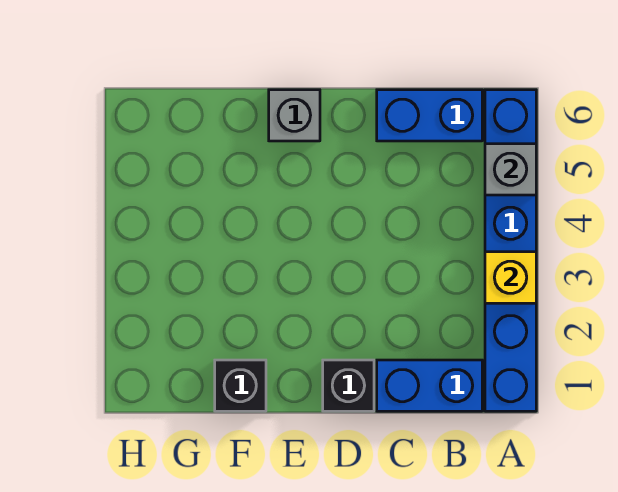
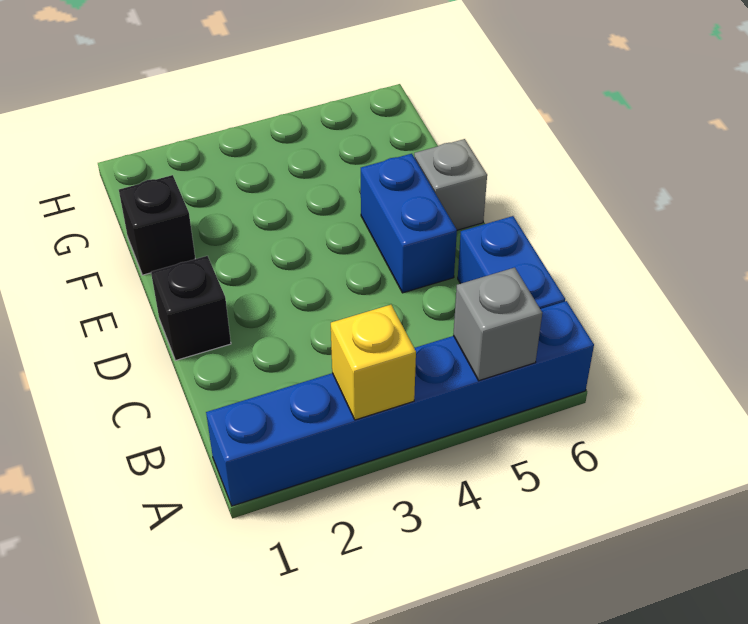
blue brick B1:C1 level 1 -> blue brick D5:E5 level 1

